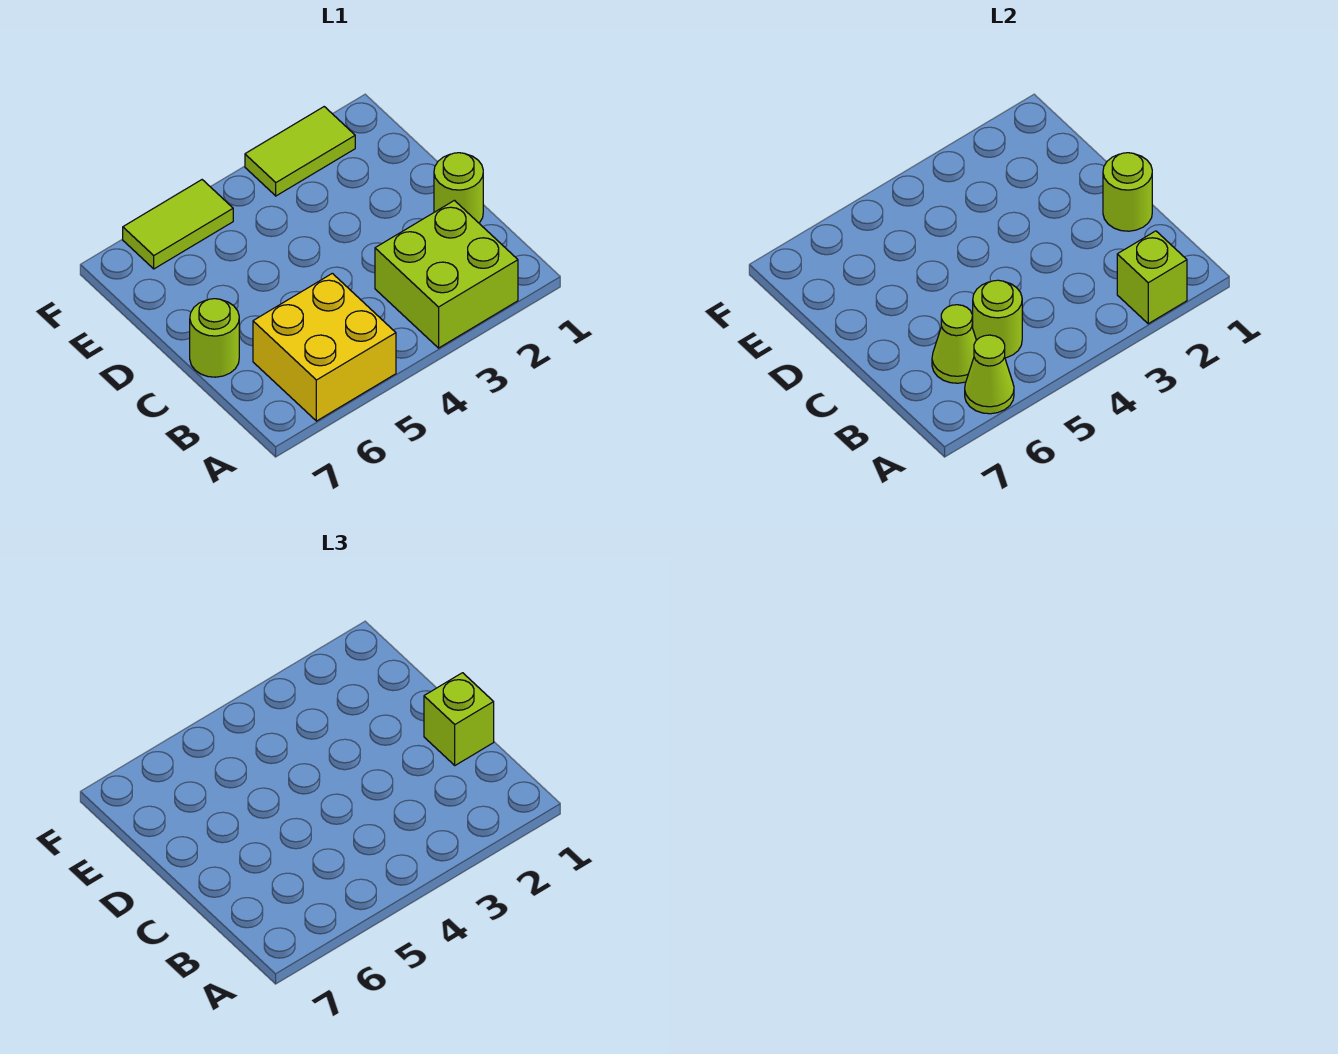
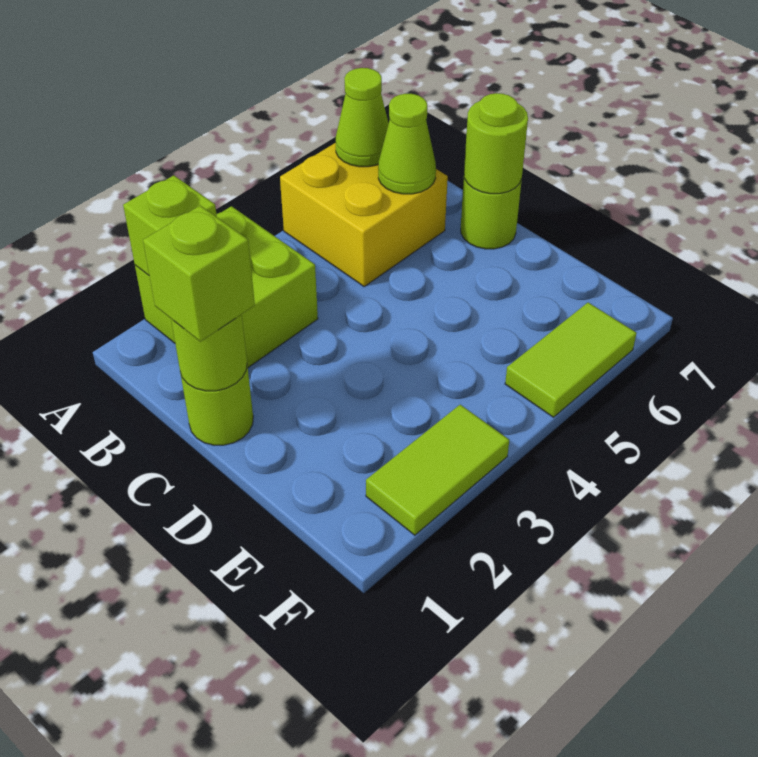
lime round brick B5 level 2 -> lime round brick C7 level 2

